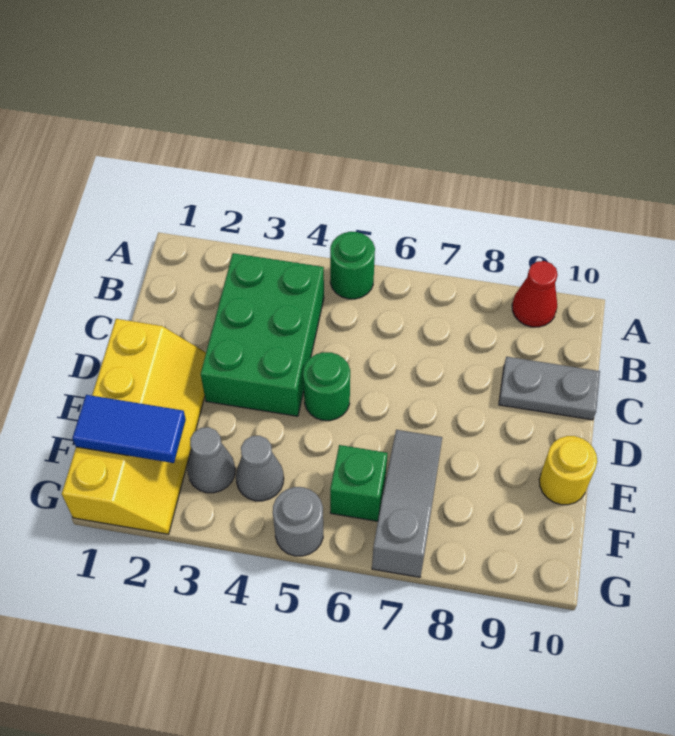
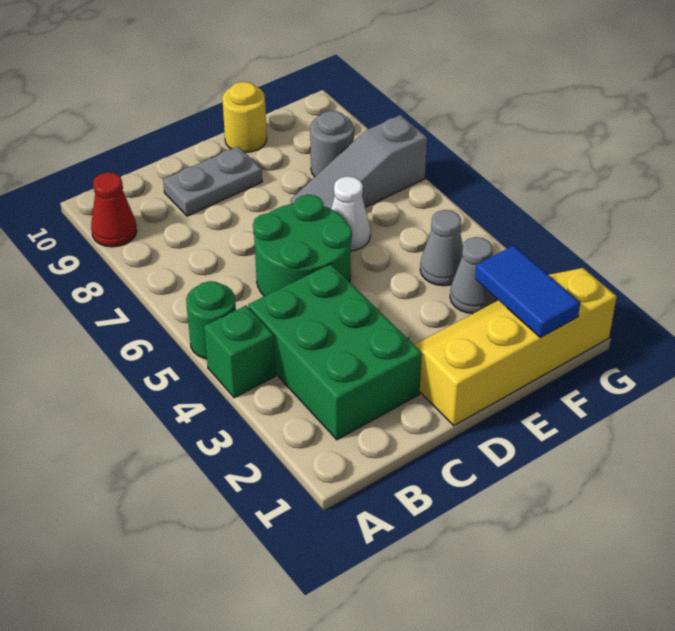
green brick B3:D4 level 1 -> green brick B2:C4 level 1
grey plate C9:C10 level 1 -> grey plate C9:D9 level 1
green round brick D5 level 1 -> green round brick C5:D6 level 1
none -> white cone E6 level 1
green brick F6 level 1 -> green brick A4 level 1
grey round brick G5 level 1 -> grey round brick F8 level 1

